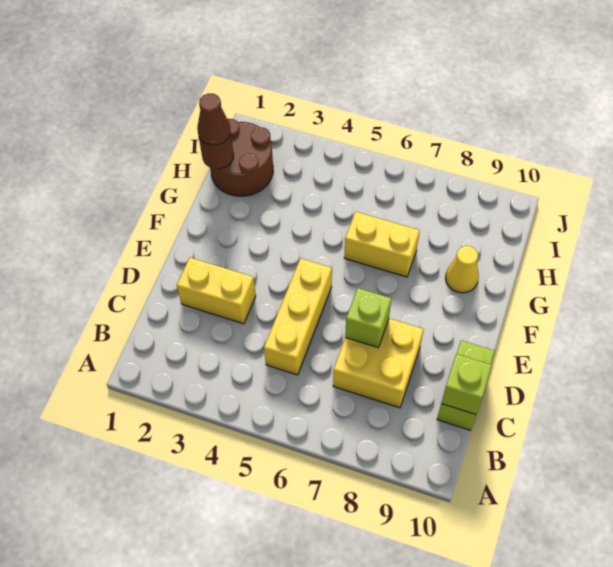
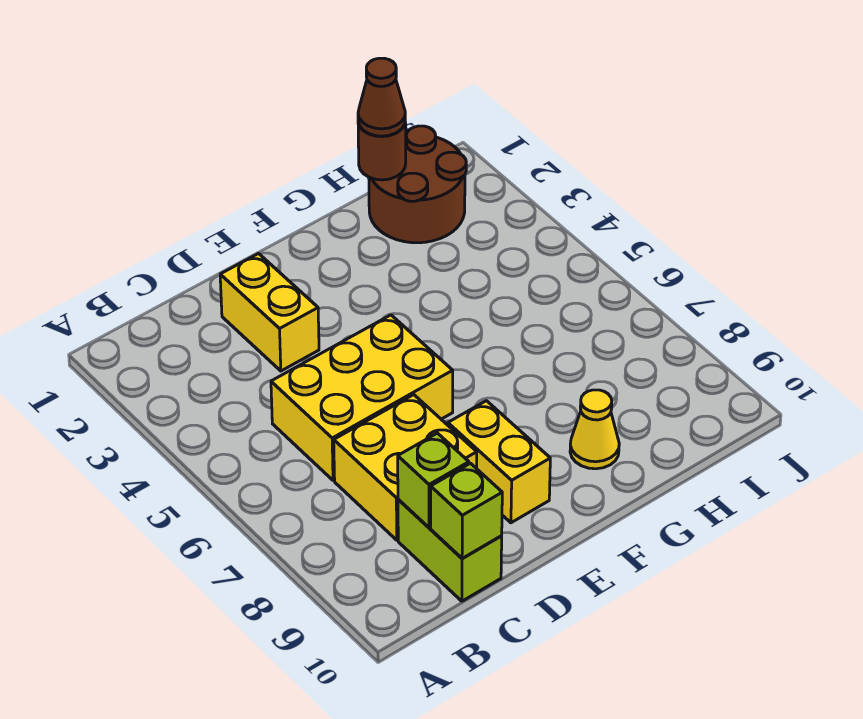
yellow brick C5:E5 level 1 -> yellow brick C5:E6 level 1
lime brick C10:D10 level 1 -> lime brick C9:C10 level 1
lime brick D7 level 2 -> lime brick C9 level 2
yellow brick G6:G7 level 1 -> yellow brick E8:E9 level 1

